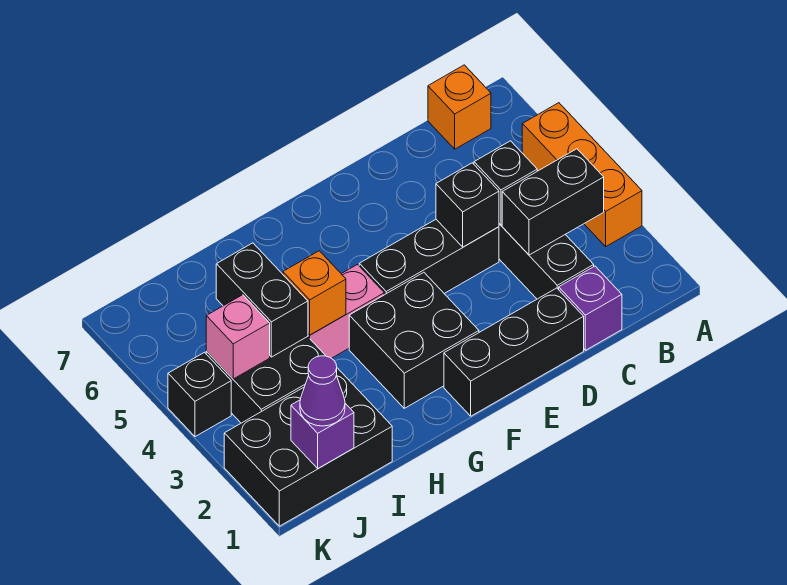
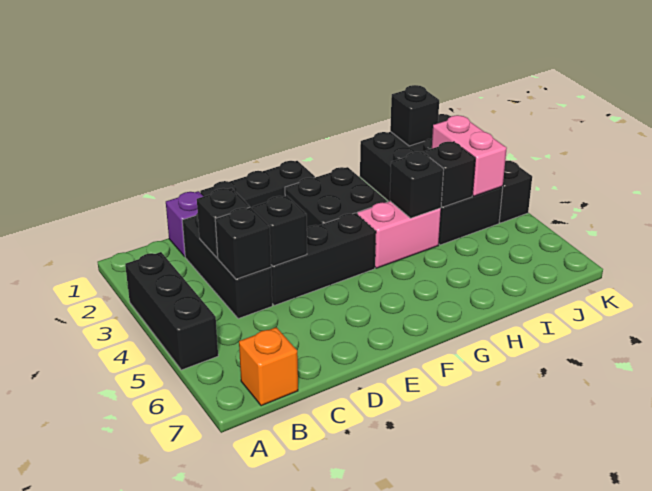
orange brick A3:A5 level 1 -> black brick A3:A5 level 1
black brick B3:C3 level 2 -> black brick C3 level 2
orange brick H4 level 2 -> black brick H4 level 2
black brick I4:I5 level 2 -> black brick I4 level 2
purple brick J1 level 2 -> black brick J1 level 2
purple cone J1 level 3 -> none
pink brick J4 level 2 -> pink brick J3:J4 level 2

